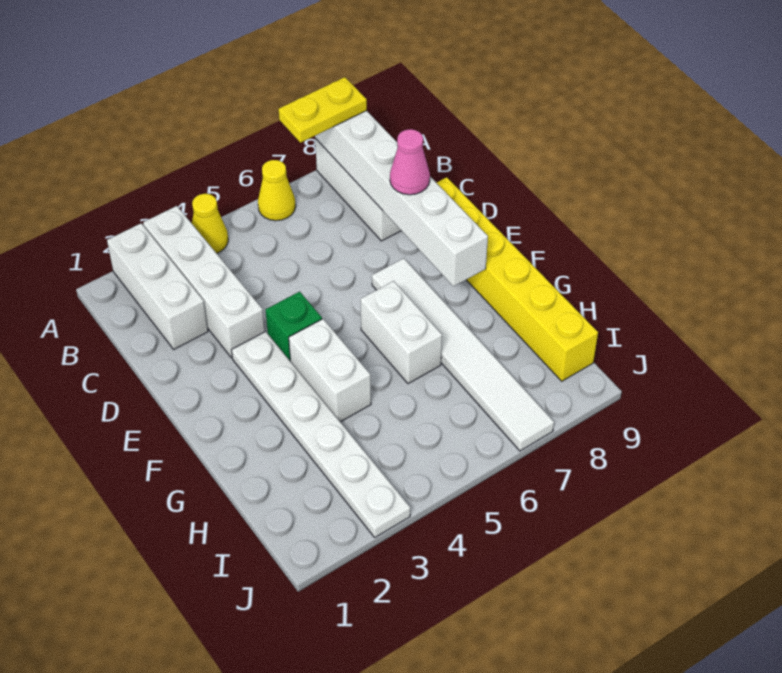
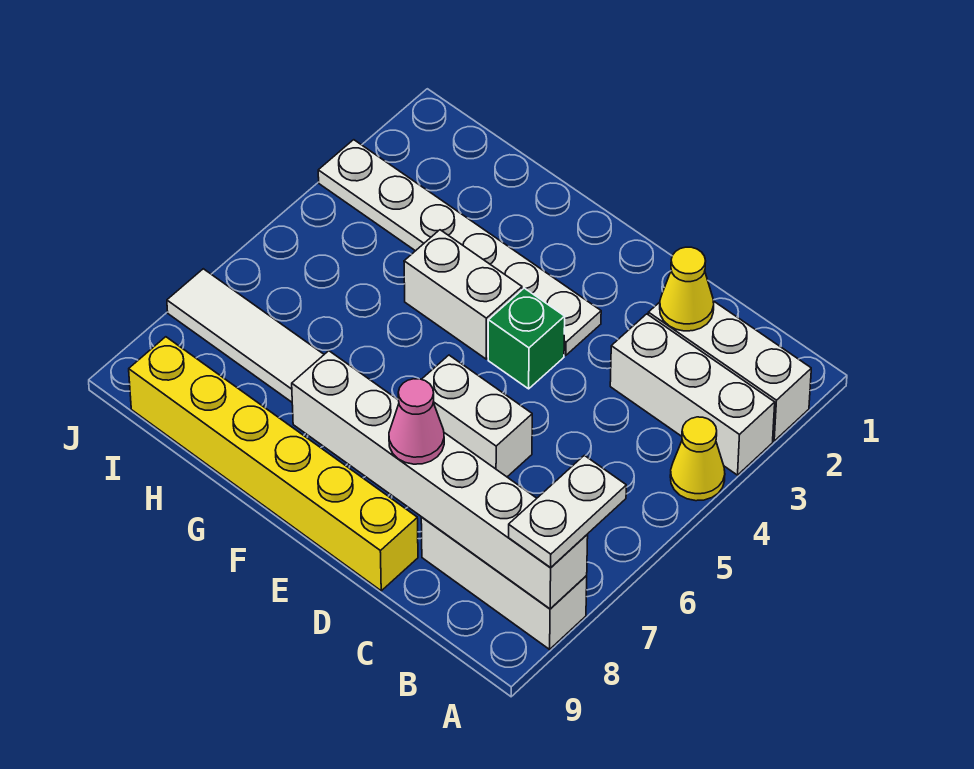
white brick A3:D3 level 1 -> white brick A3:C3 level 1
yellow cone A6 level 1 -> yellow cone C2 level 2
yellow plate A7:A8 level 3 -> white plate A7:A8 level 3
white brick F6:G6 level 1 -> white brick D6:E6 level 1

